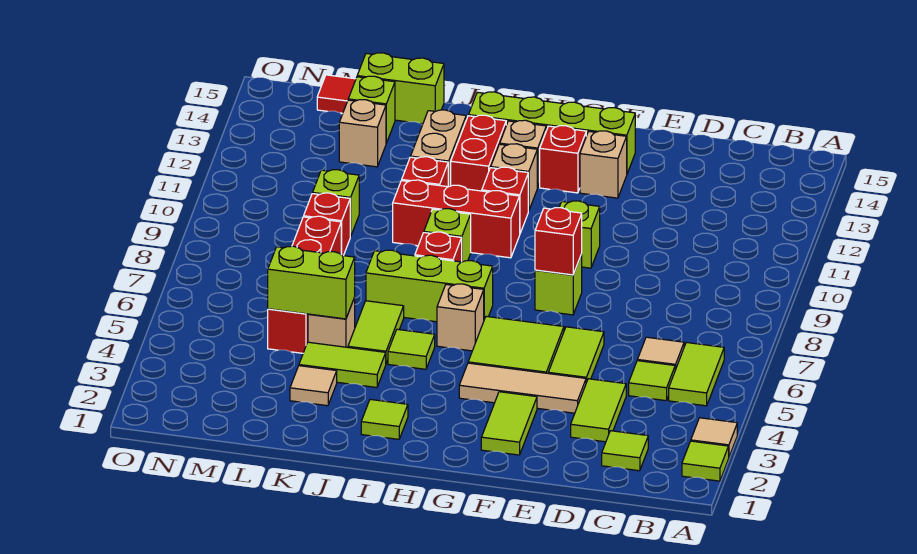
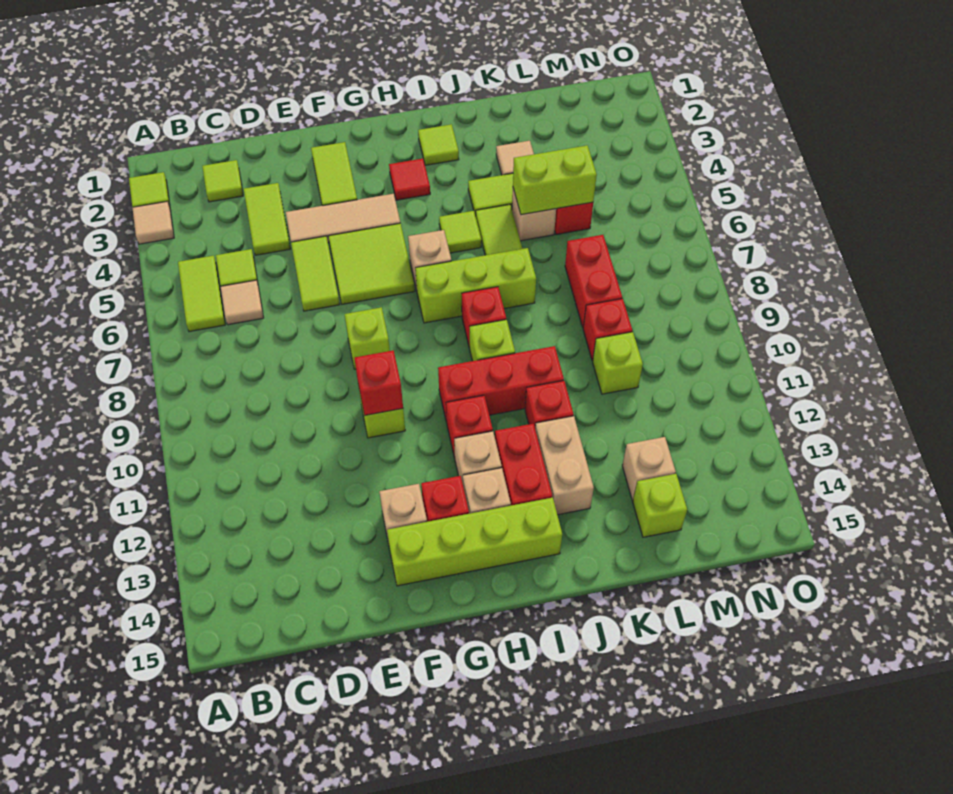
red brick F8 level 2 -> red brick F10 level 2
lime brick K15:L15 level 1 -> none
red tile M15 level 1 -> red tile H3 level 1

